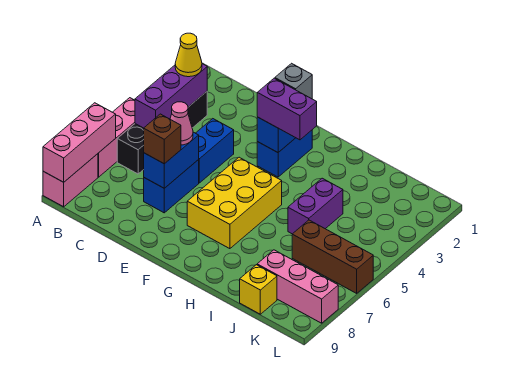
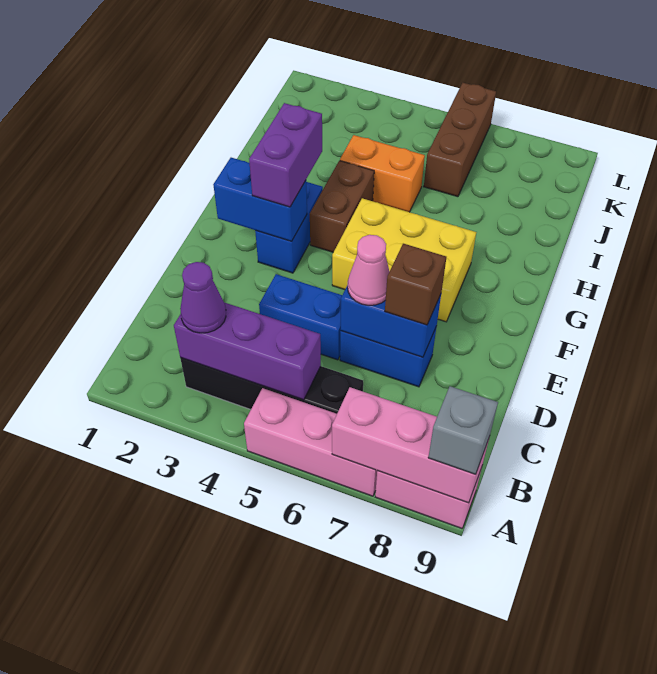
yellow cone B3 level 3 -> purple cone B3 level 3
blue brick F2:F3 level 1 -> blue brick F3:G3 level 1
grey brick F2 level 3 -> grey brick A9 level 3
none -> brown brick G4:H4 level 1
purple brick I4:I5 level 1 -> orange brick I4:I5 level 1
pink brick J8:L8 level 1 -> none
yellow brick J9 level 1 -> none

